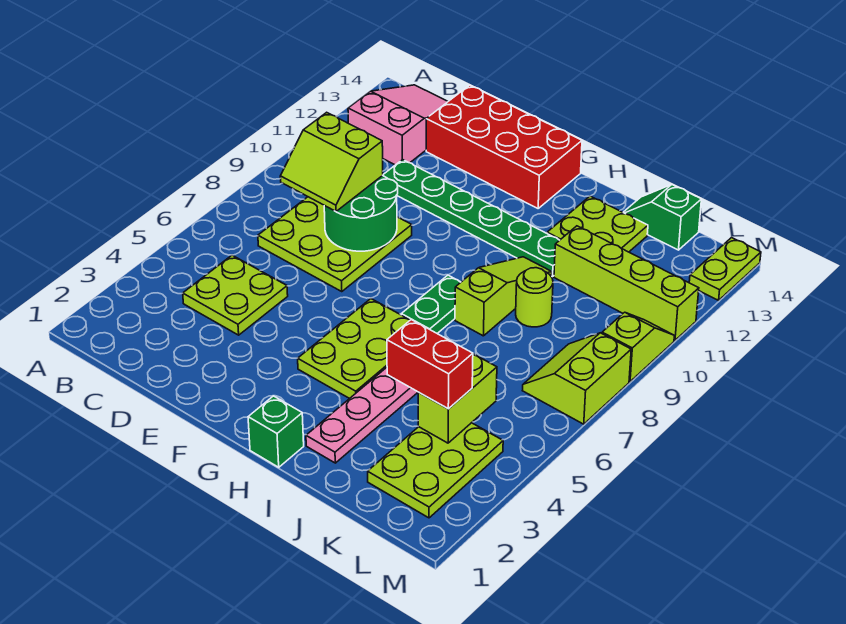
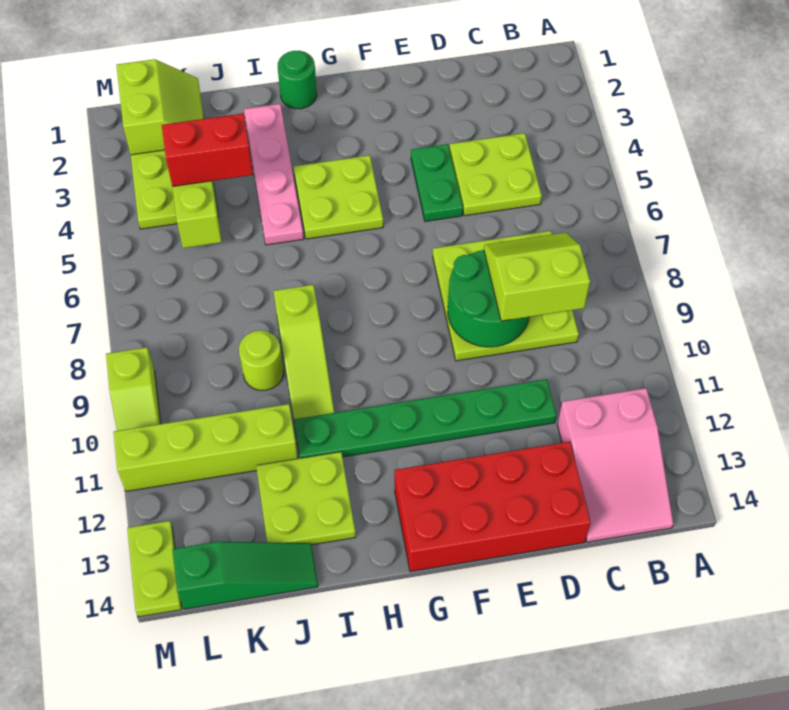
lime plate G4:H6 level 1 -> lime plate G4:H5 level 1
green brick H1 level 1 -> green round brick H1 level 1
green plate H7:H8 level 1 -> green plate E4:E5 level 1
green slope J14:K14 level 1 top K -> green slope J14:L14 level 1 top L
lime slope L7:M8 level 1 top M -> lime slope K1:L2 level 2 top L

